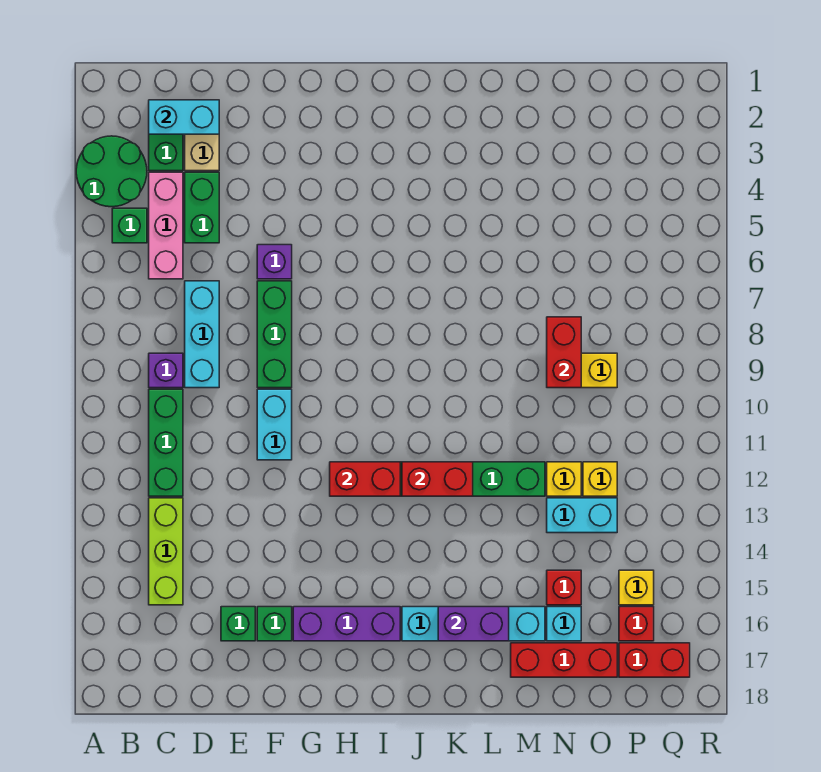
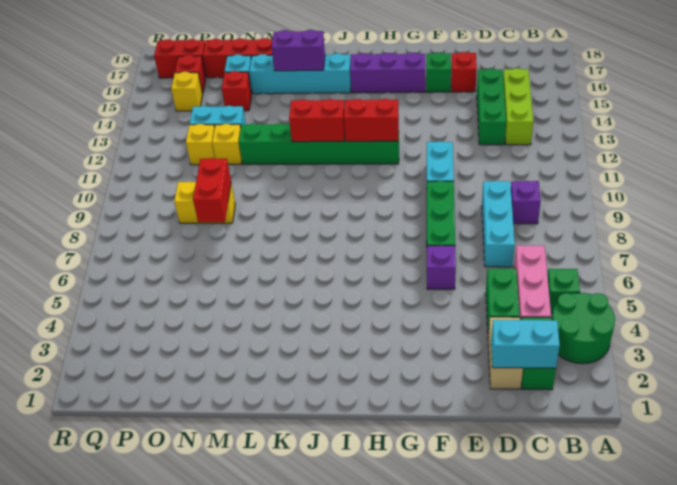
green brick C10:C12 level 1 -> green brick D13:D15 level 1
green brick E16 level 1 -> red brick E16 level 1

